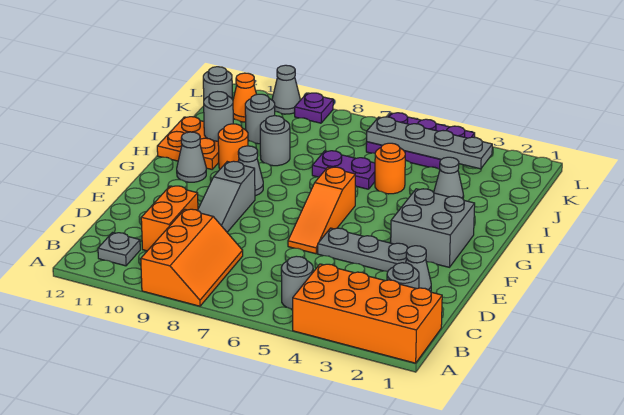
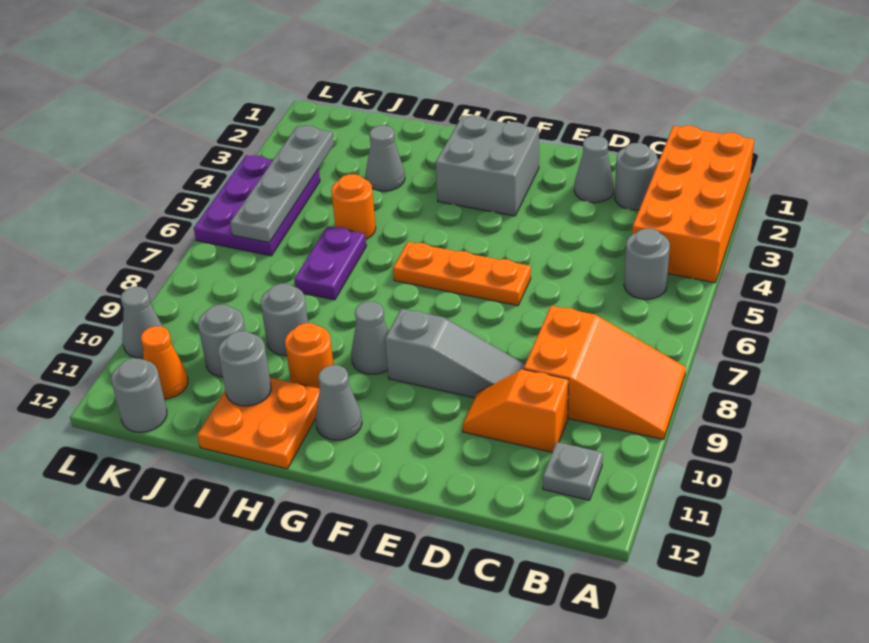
orange slope A8:C9 level 1 top 9 -> orange slope A8:C9 level 1 top C
orange brick C10:D10 level 1 -> orange slope C10:D10 level 1 top C
grey plate E3:E5 level 1 -> none
orange slope E6:G6 level 1 top G -> orange plate E6:G6 level 1
purple plate L9 level 1 -> none

